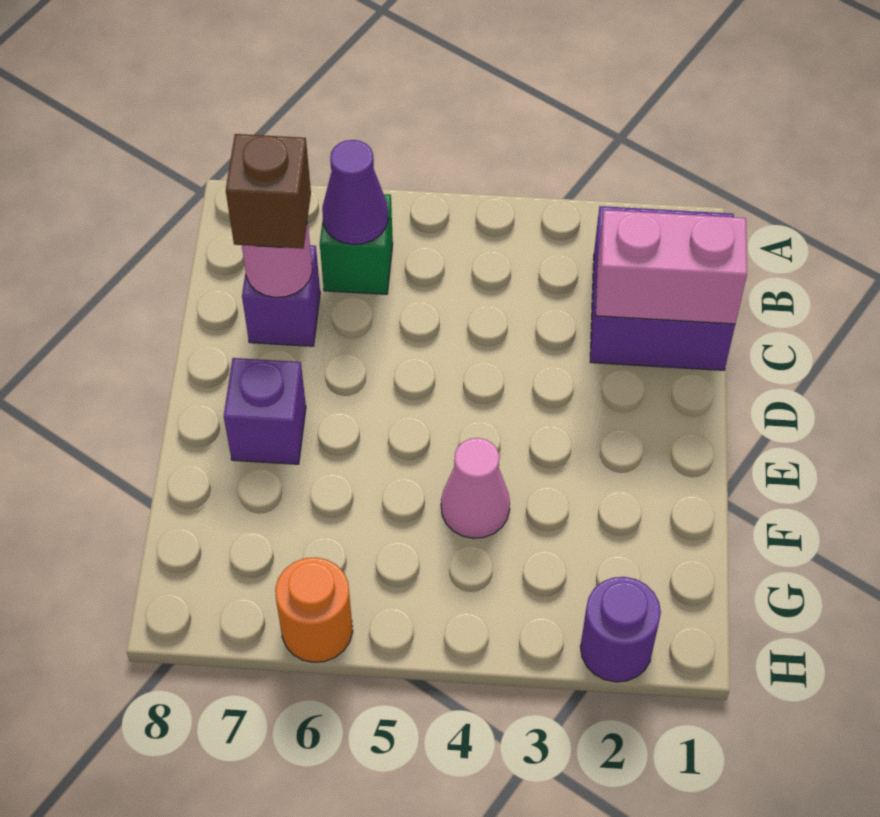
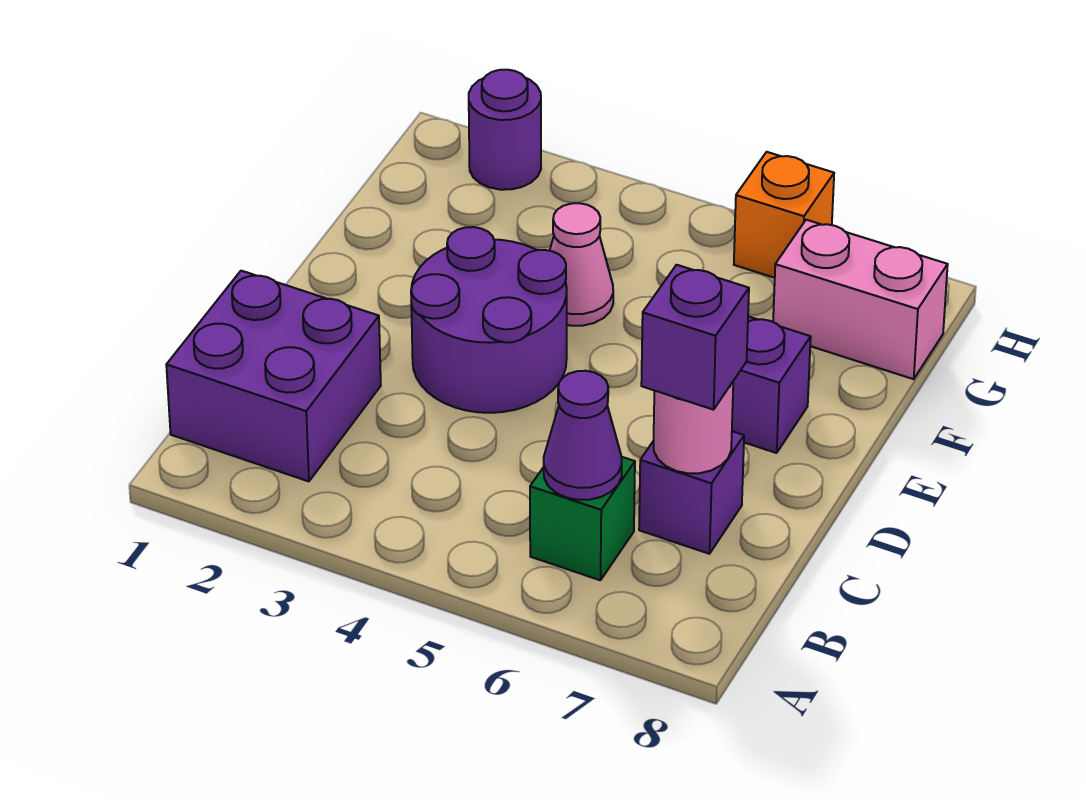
pink brick C1:C2 level 2 -> pink brick G7:G8 level 1
brown brick C7 level 3 -> purple brick C7 level 3
none -> purple round brick D3:E4 level 1
orange round brick H6 level 1 -> orange brick H6 level 1

